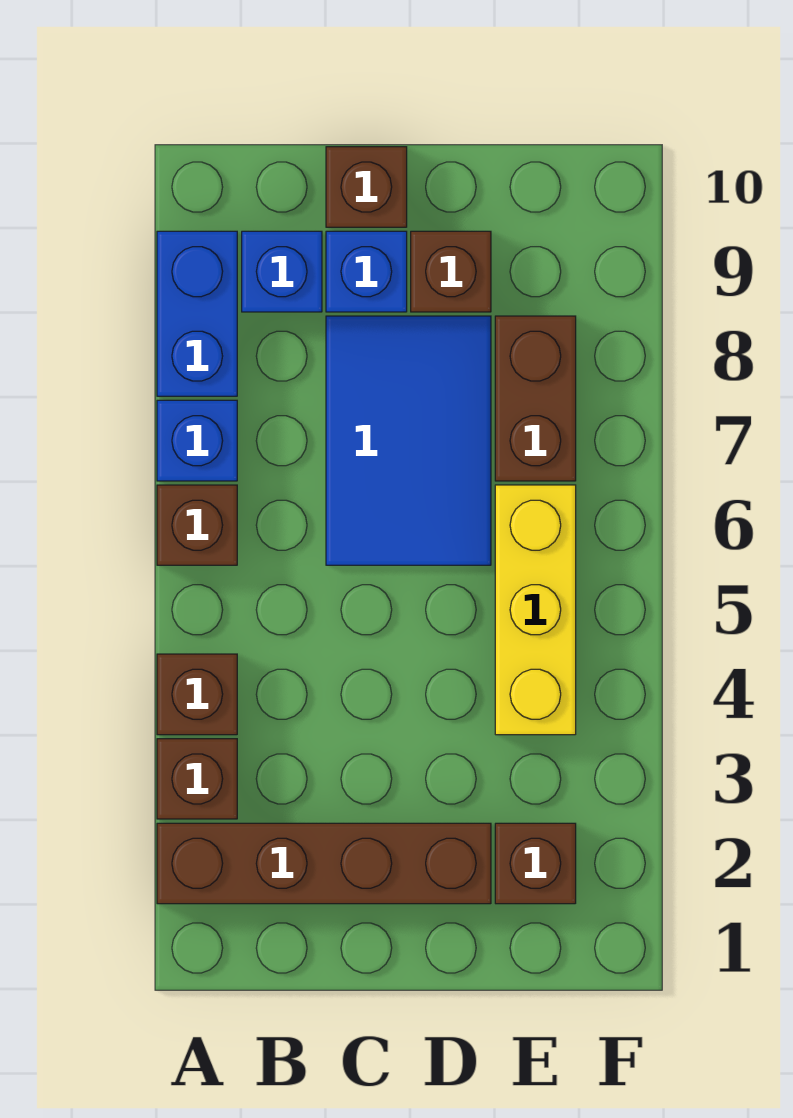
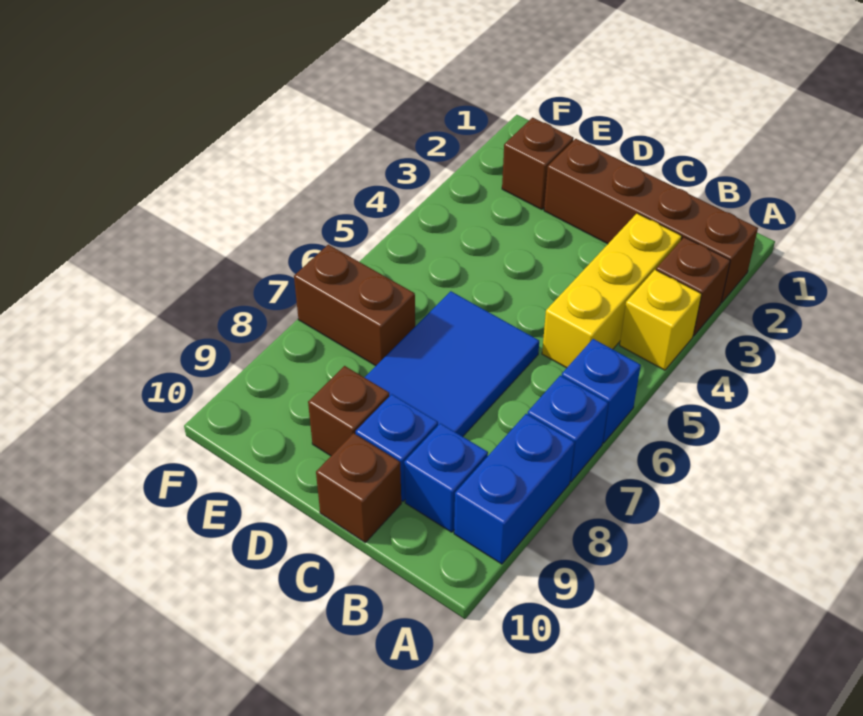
brown brick A4 level 1 -> yellow brick A4 level 1
brown brick A6 level 1 -> blue brick A6 level 1
yellow brick E4:E6 level 1 -> yellow brick B3:B5 level 1
brown brick E7:E8 level 1 -> brown brick E7:F7 level 1

